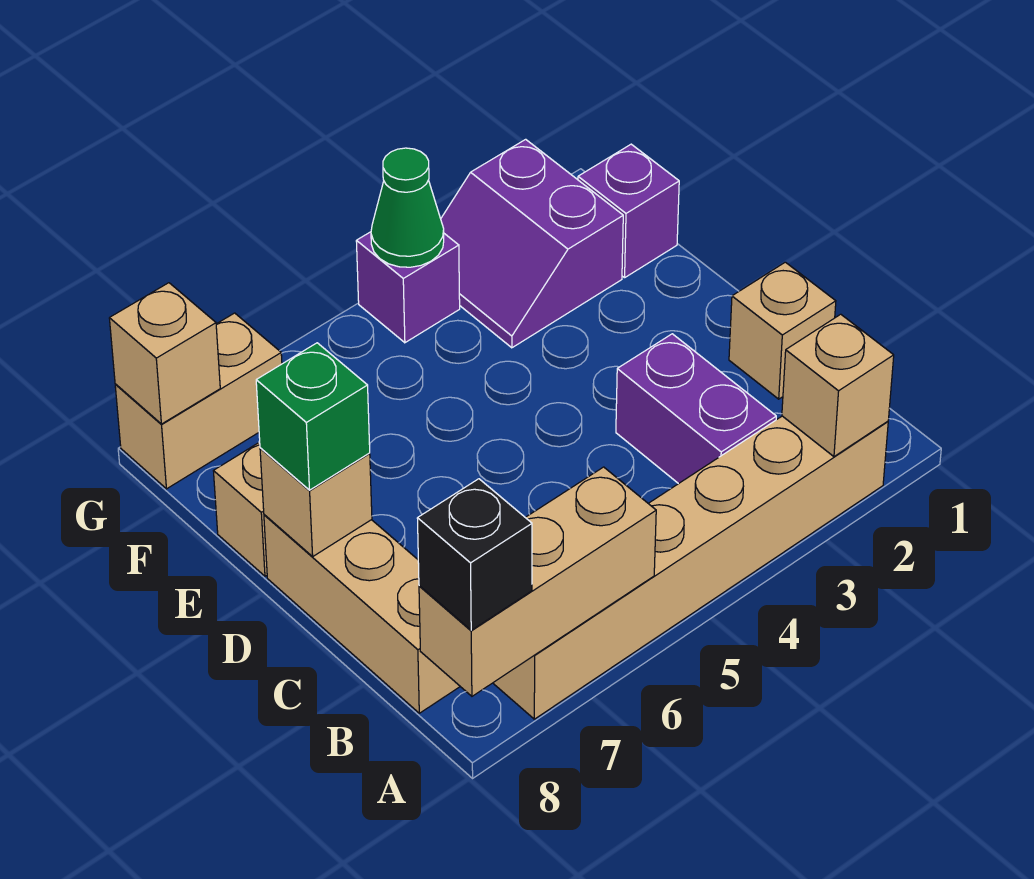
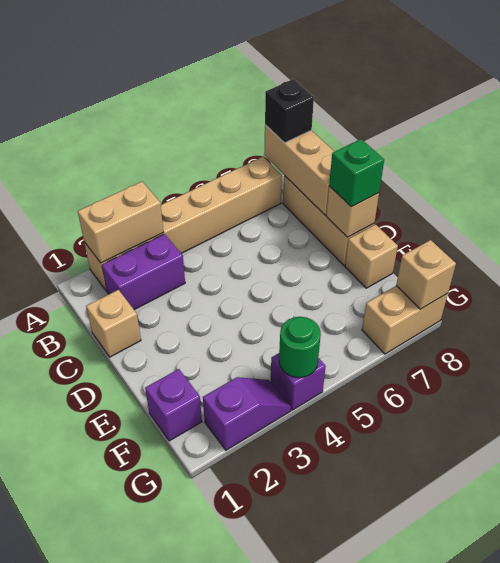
tan brick A2 level 2 -> tan brick A2:A3 level 2
tan brick A6:A8 level 2 -> tan brick A8:C8 level 2
purple brick B3:C3 level 1 -> purple brick B2:B3 level 1
purple slope F2:G3 level 1 top 2 -> purple slope G2:G3 level 1 top 2
green cone G4 level 2 -> green round brick G4 level 2

